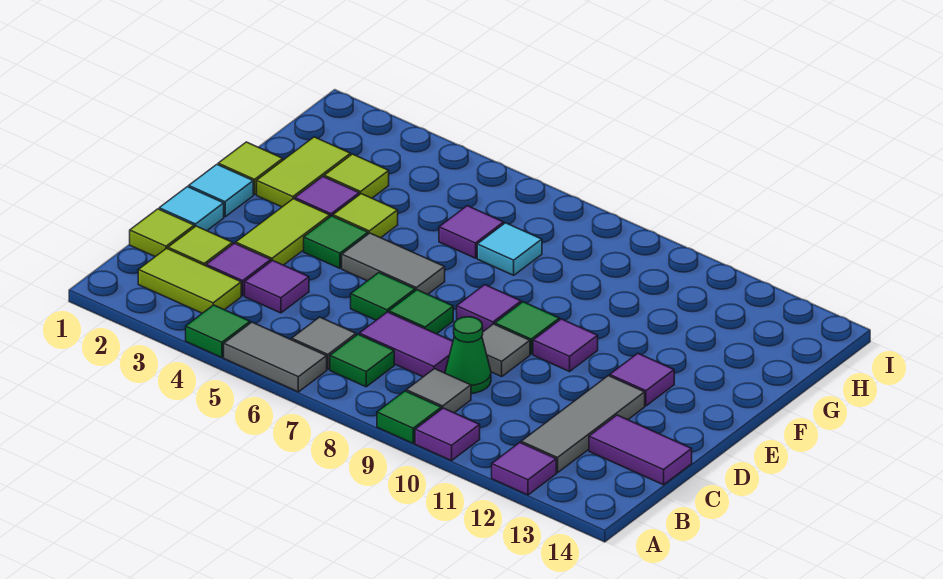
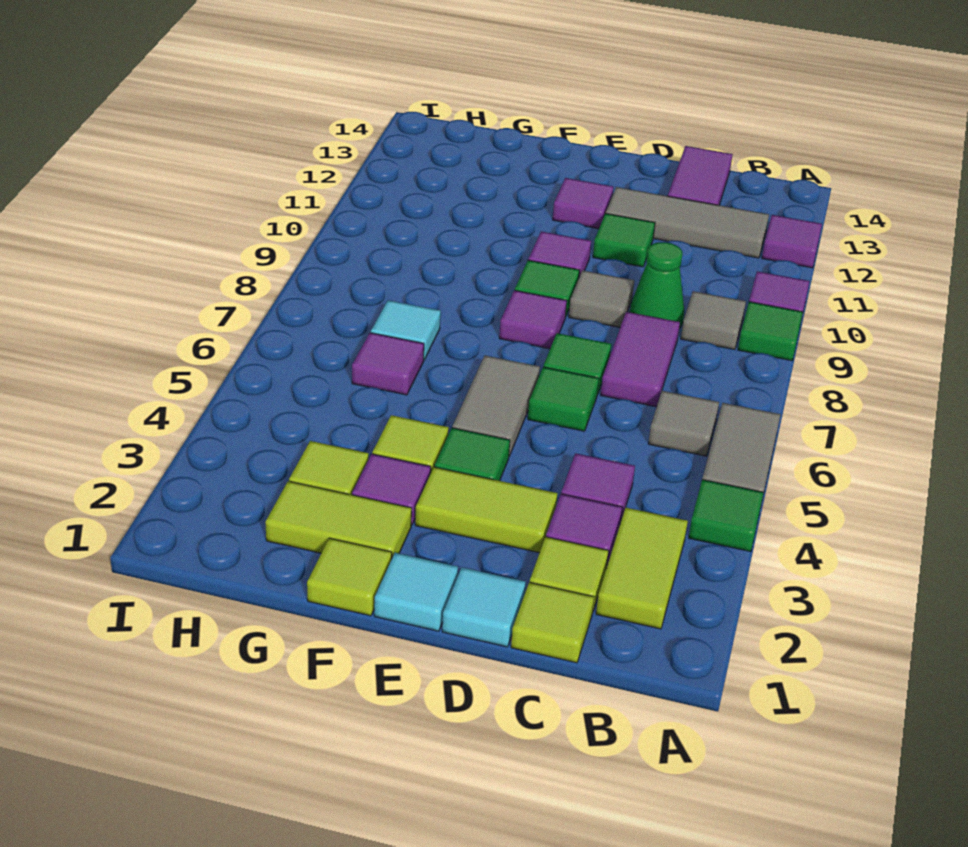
green tile B7 level 1 -> green tile D11 level 1

